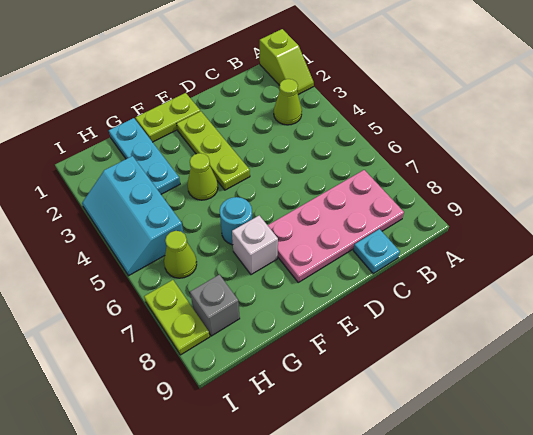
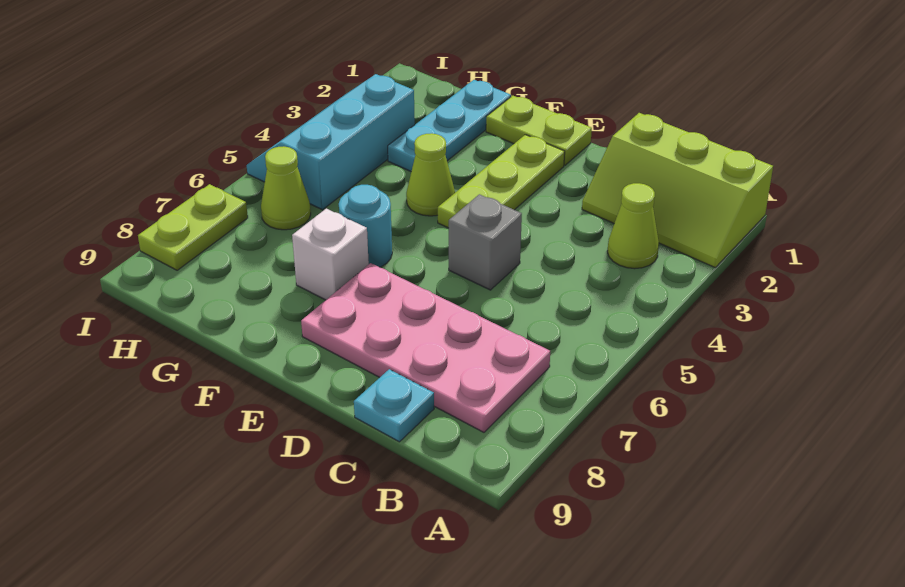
lime slope A1:A2 level 1 top 1 -> lime slope A1:C2 level 1 top 1
grey brick H8 level 1 -> grey brick D5 level 1

